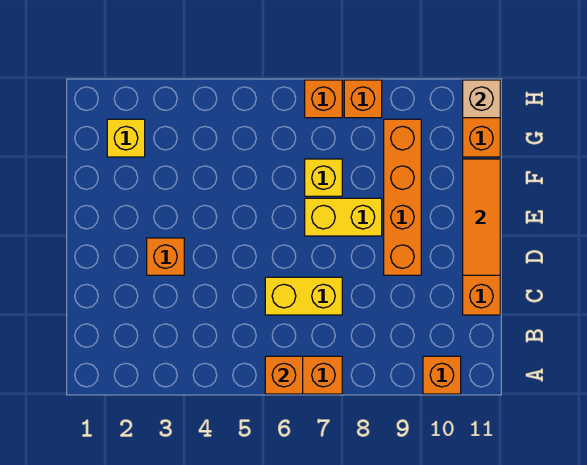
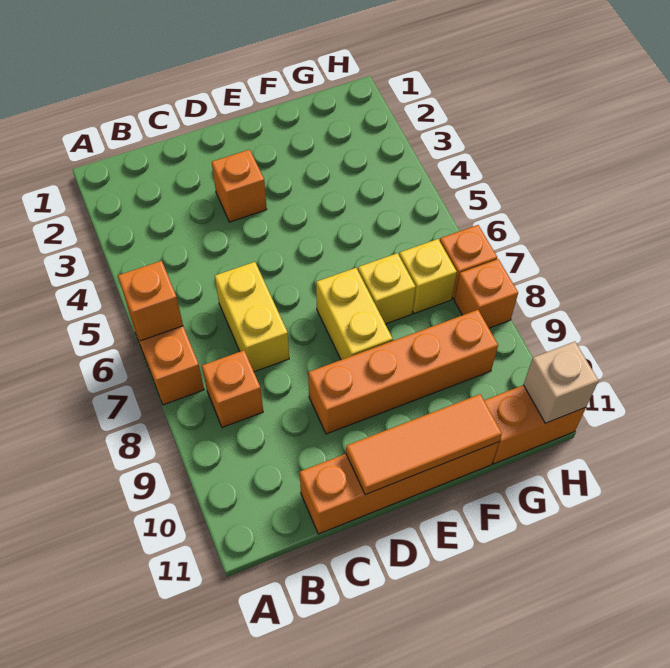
orange brick A10 level 1 -> orange brick B8 level 1
yellow brick G2 level 1 -> yellow brick G7 level 1

